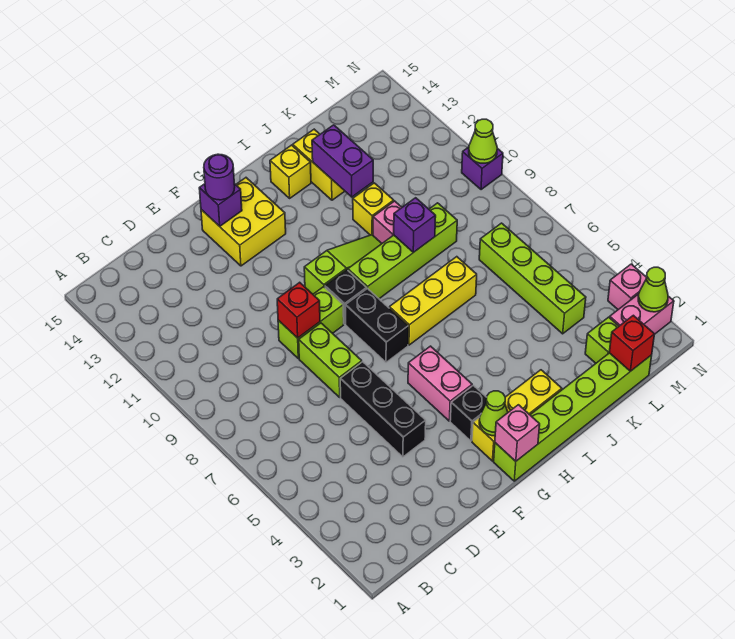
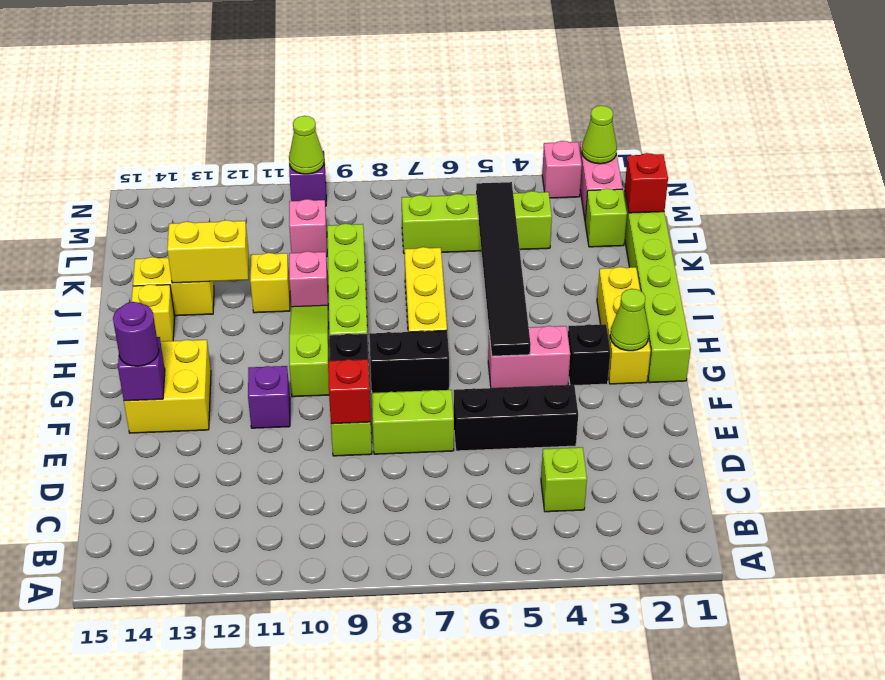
none -> lime brick C4 level 1
pink brick G1 level 2 -> pink brick L10 level 1
none -> black tile G5:L5 level 2
purple brick J9 level 2 -> purple brick F11 level 1
purple brick J12:J13 level 2 -> yellow brick J12:J13 level 2

